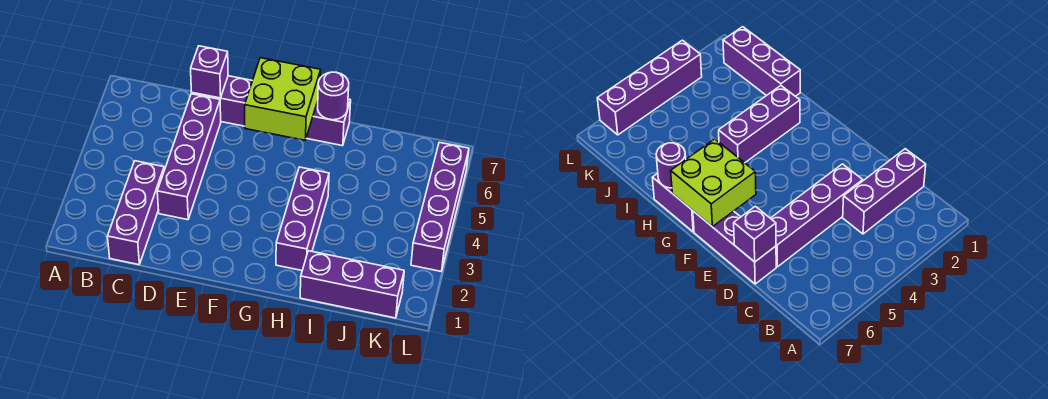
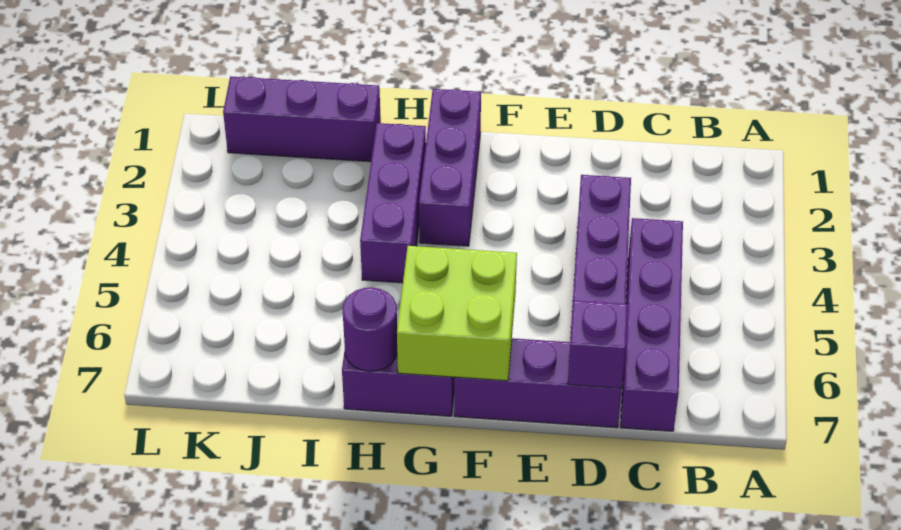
purple brick C1:C3 level 1 -> purple brick G1:G3 level 1
purple brick L3:L6 level 1 -> purple brick C4:C7 level 1

